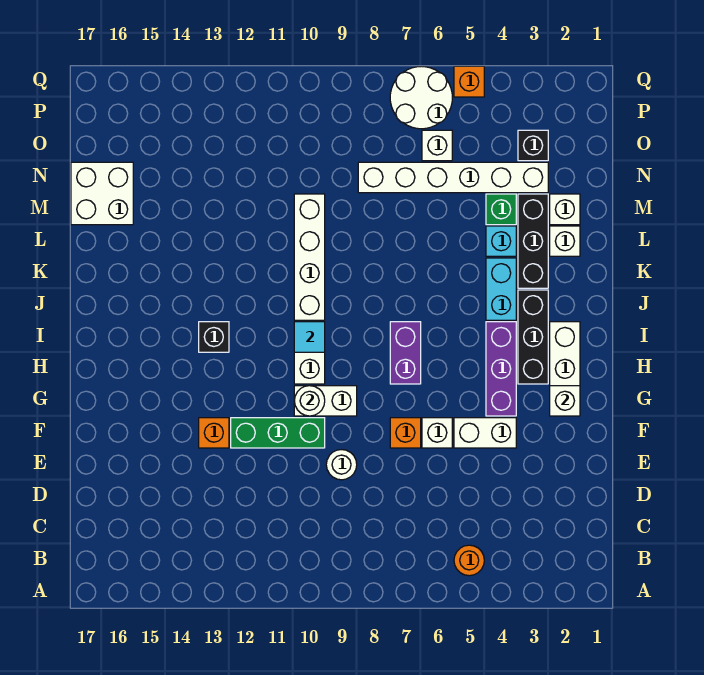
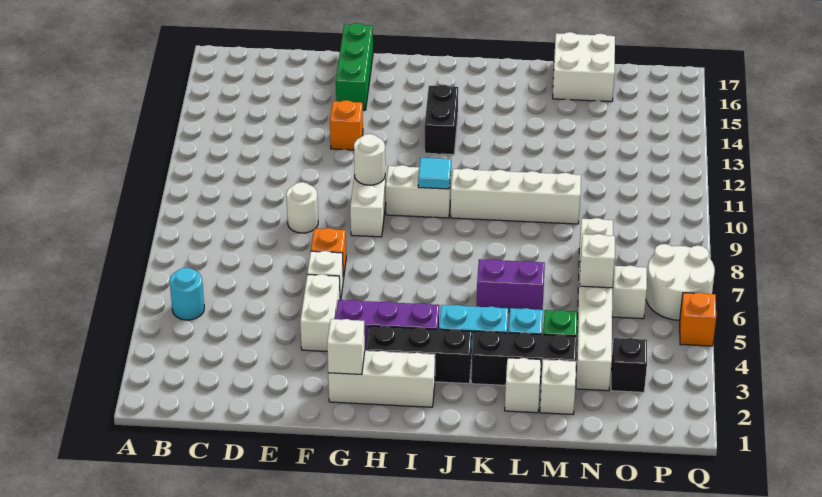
orange round brick B5 level 1 -> cyan round brick B5 level 1
green brick F10:F12 level 1 -> green brick F15:F17 level 1
purple brick H7:I7 level 1 -> purple brick K6:L6 level 1
black brick I13 level 1 -> black brick I13:I14 level 1
none -> white brick N6 level 2

